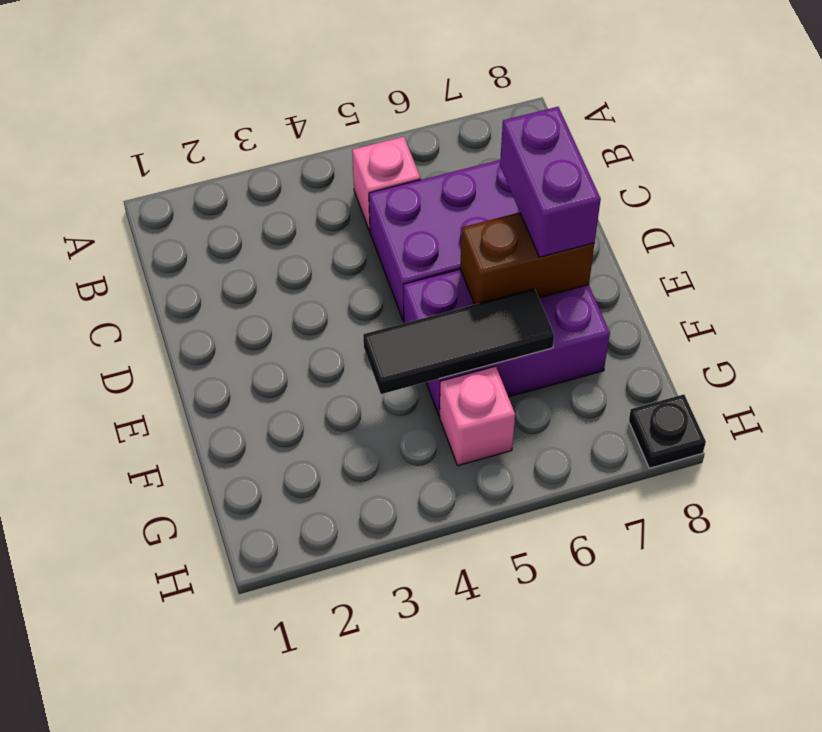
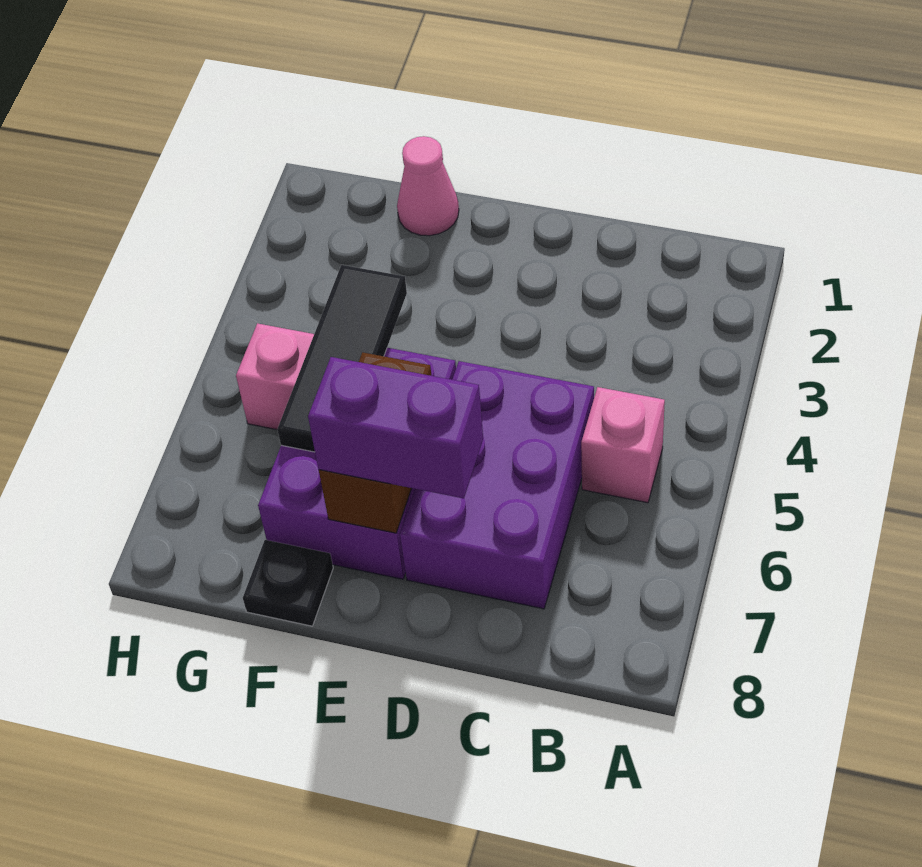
none -> pink cone F1 level 1
black plate H8 level 1 -> black plate F8 level 1

